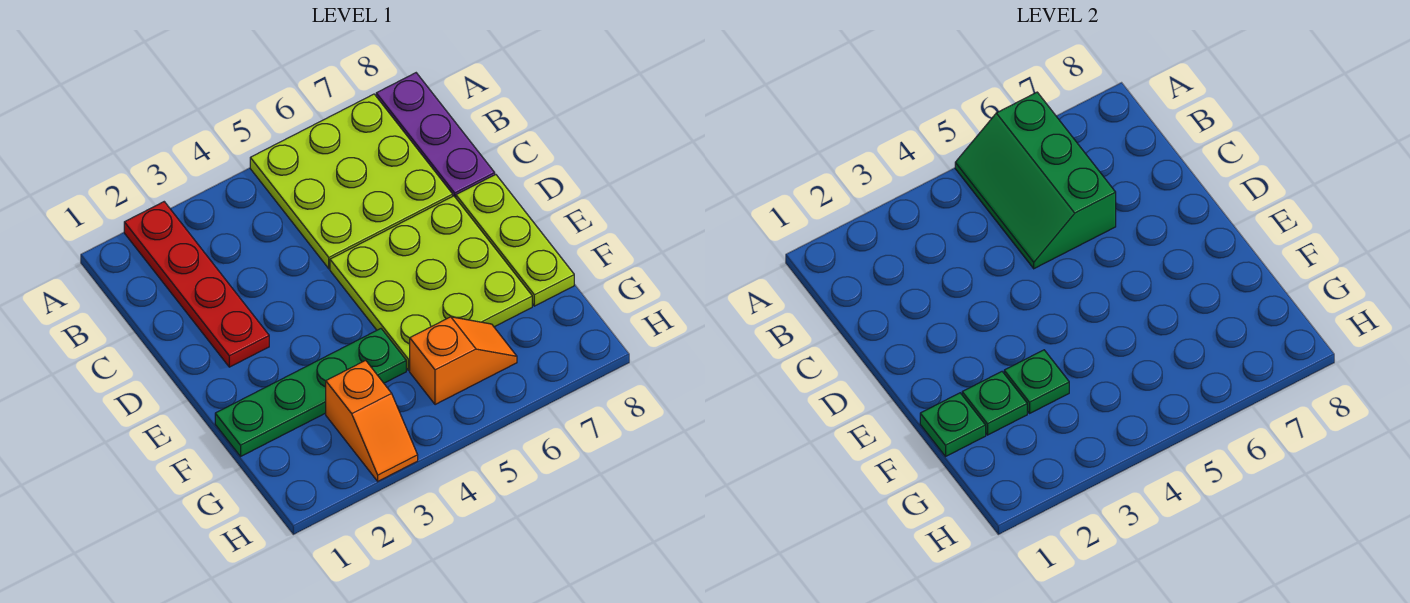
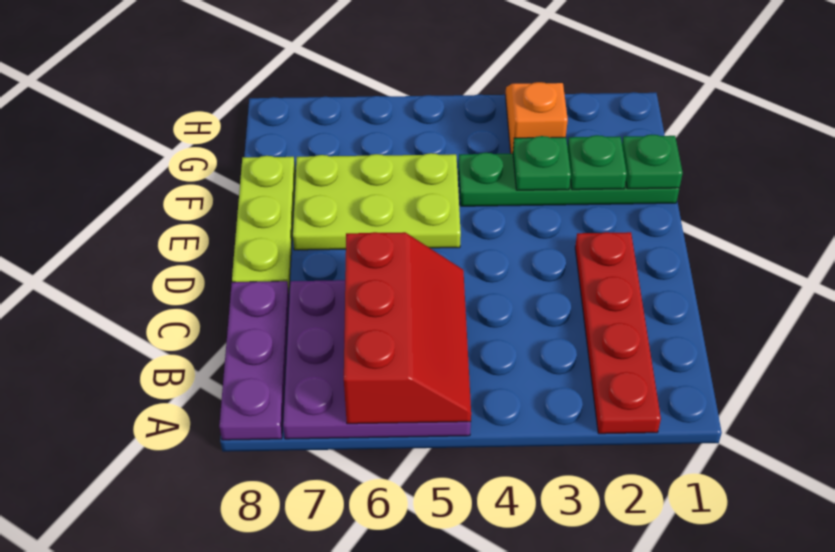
lime plate A5:C7 level 1 -> purple plate A5:C7 level 1
green slope A5:C6 level 2 top 6 -> red slope A5:C6 level 2 top 6
lime plate D5:F7 level 1 -> lime plate E5:F7 level 1
orange slope G5:G6 level 1 top 5 -> none

